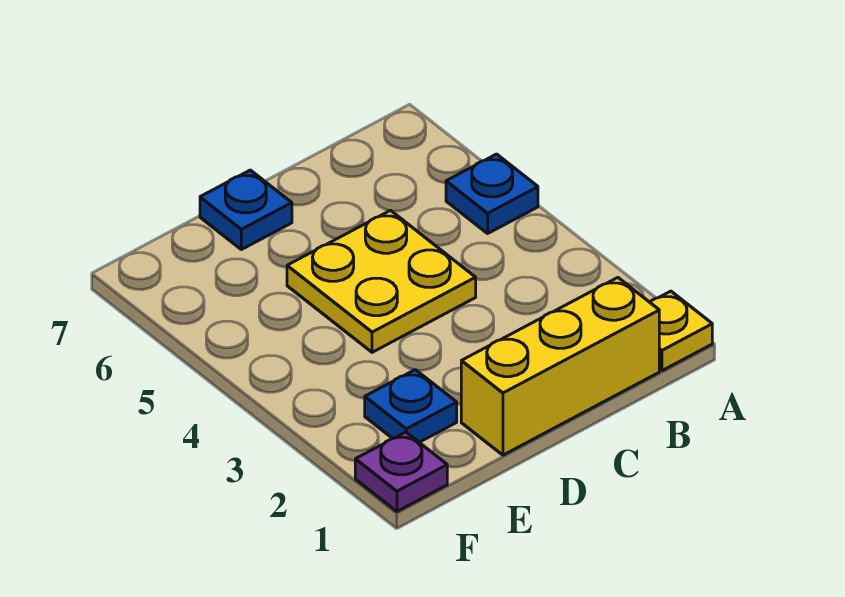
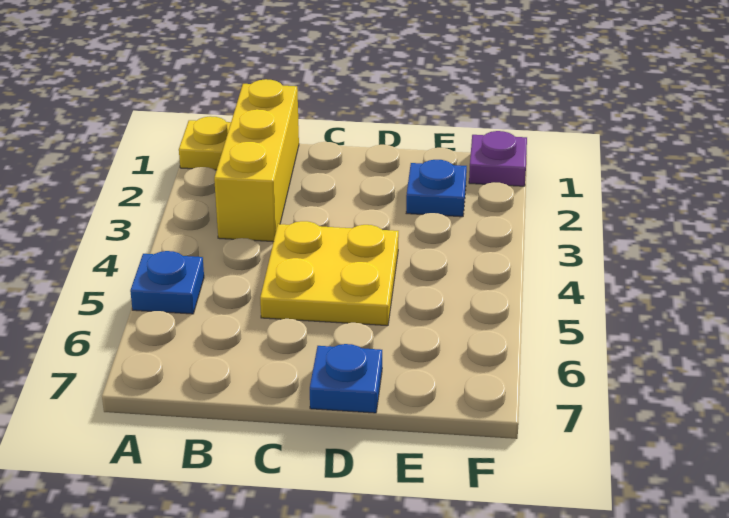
yellow brick B1:D1 level 1 -> yellow brick B1:B3 level 1

